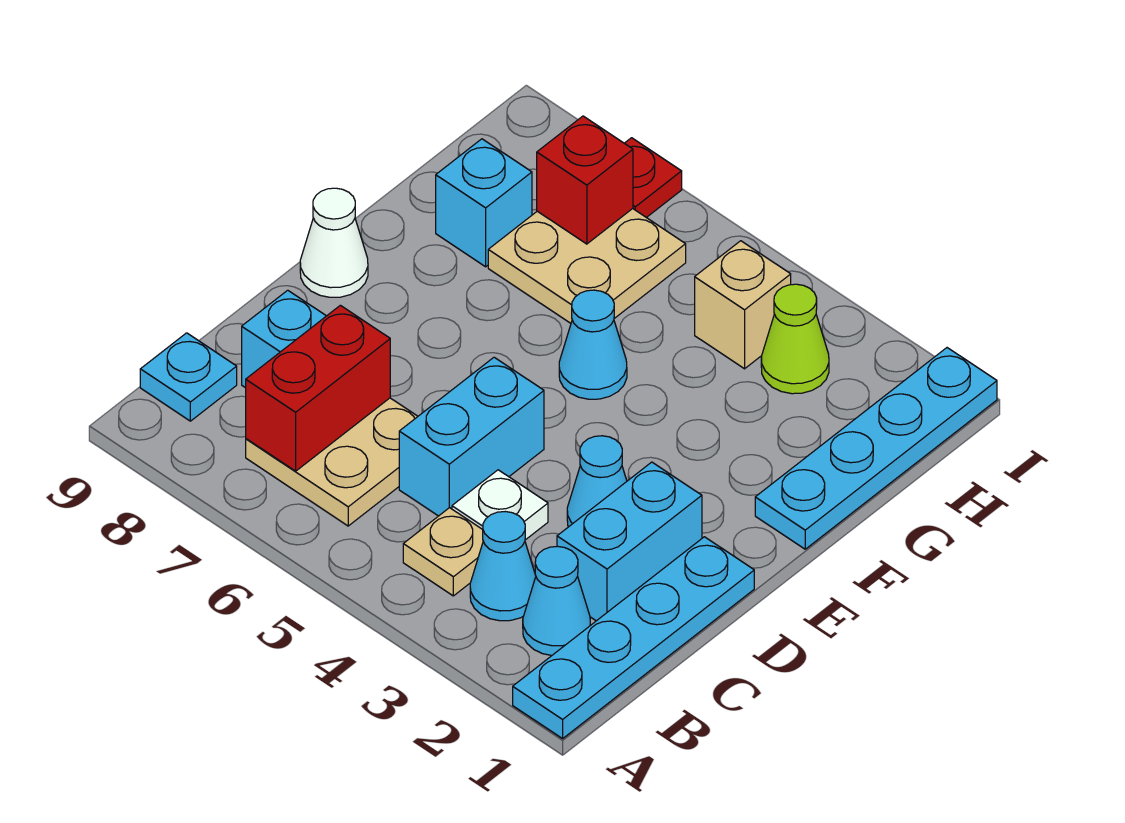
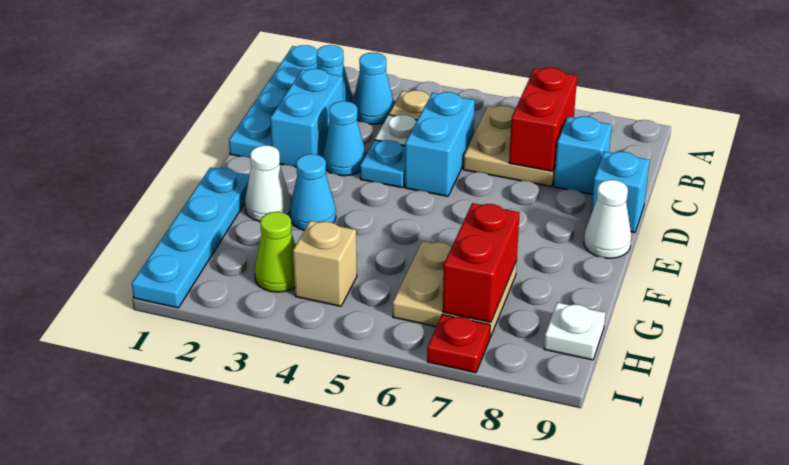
cyan plate B9 level 1 -> cyan plate D4 level 1
none -> white cone F2 level 1
cyan cone F5 level 1 -> cyan cone F3 level 1
cyan brick G8 level 1 -> cyan brick D9 level 1
red brick H7 level 2 -> red brick G7:H7 level 2
none -> white plate H9 level 1

